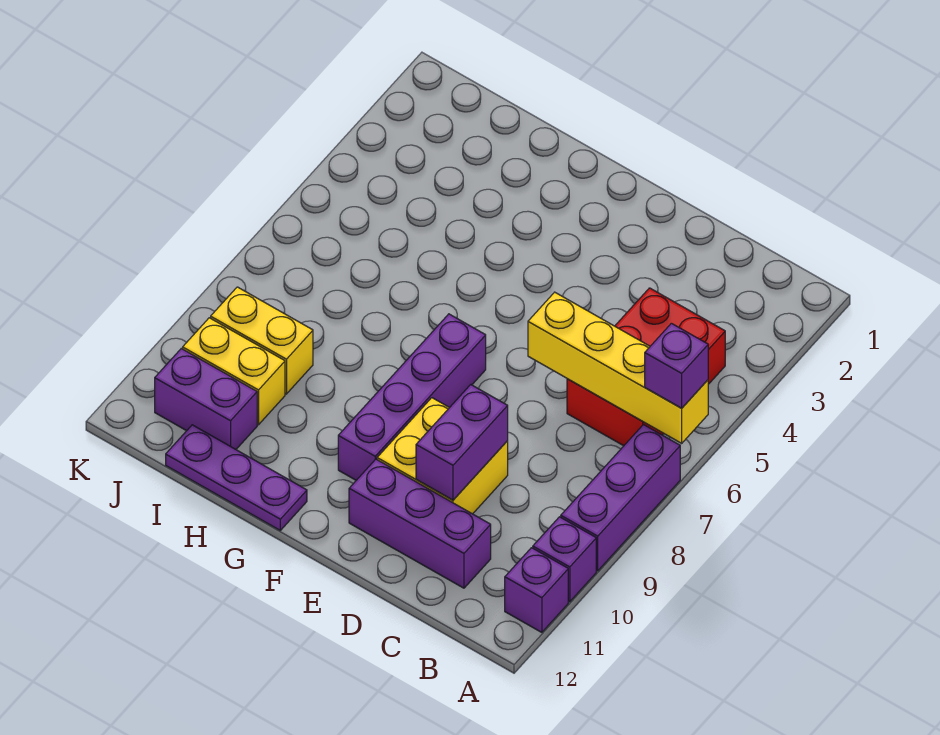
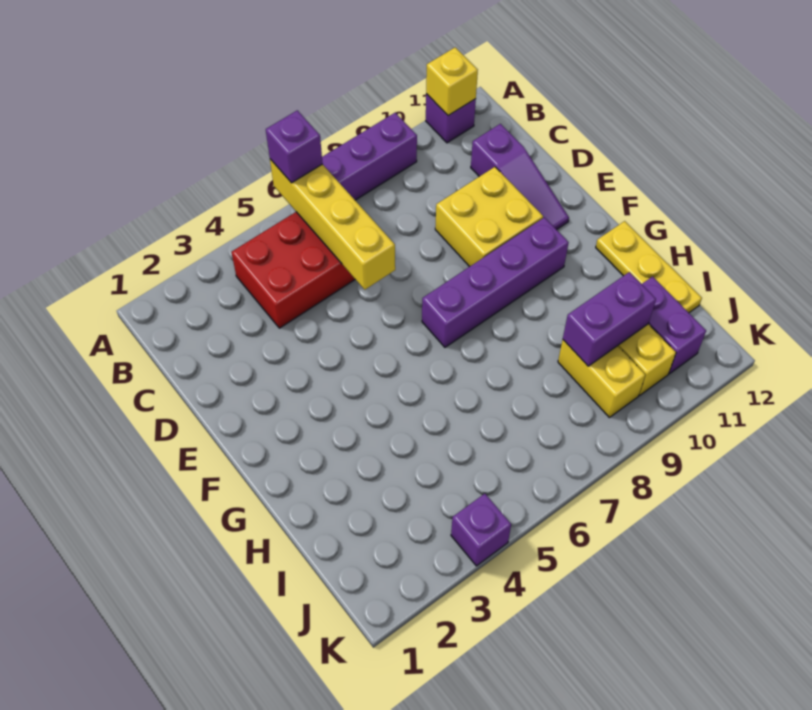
purple brick A10 level 1 -> purple brick K4 level 1
none -> yellow brick A11 level 2
purple brick C11:E11 level 1 -> purple slope C11:E11 level 1 top C
purple brick D9:D10 level 2 -> purple brick I9:I10 level 2
purple plate G12:I12 level 1 -> yellow plate G12:I12 level 1

